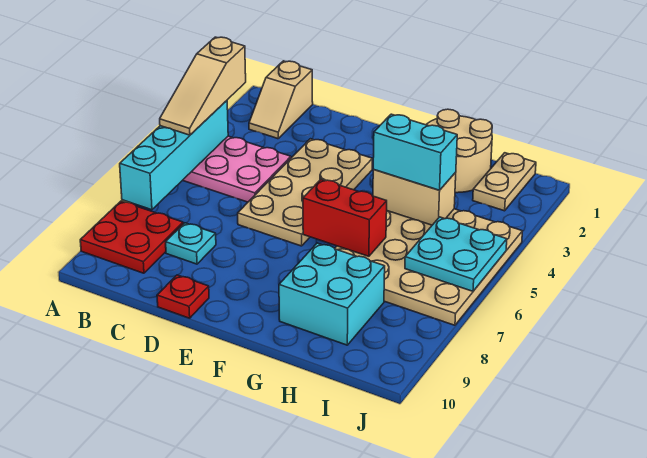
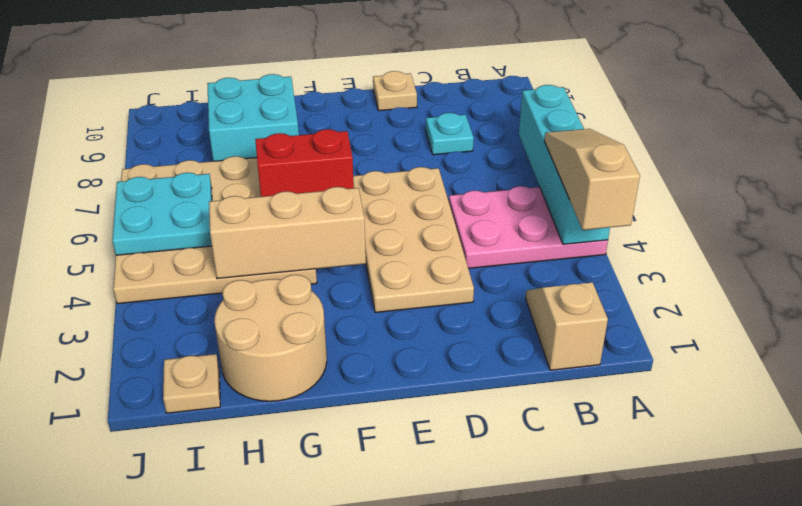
red plate A8:B9 level 1 -> none
red plate D10 level 1 -> tan plate D10 level 1
tan brick G4:H4 level 2 -> tan brick F4:H4 level 2
cyan brick G4:H4 level 3 -> none
tan plate I1:I2 level 1 -> tan plate I1 level 1

